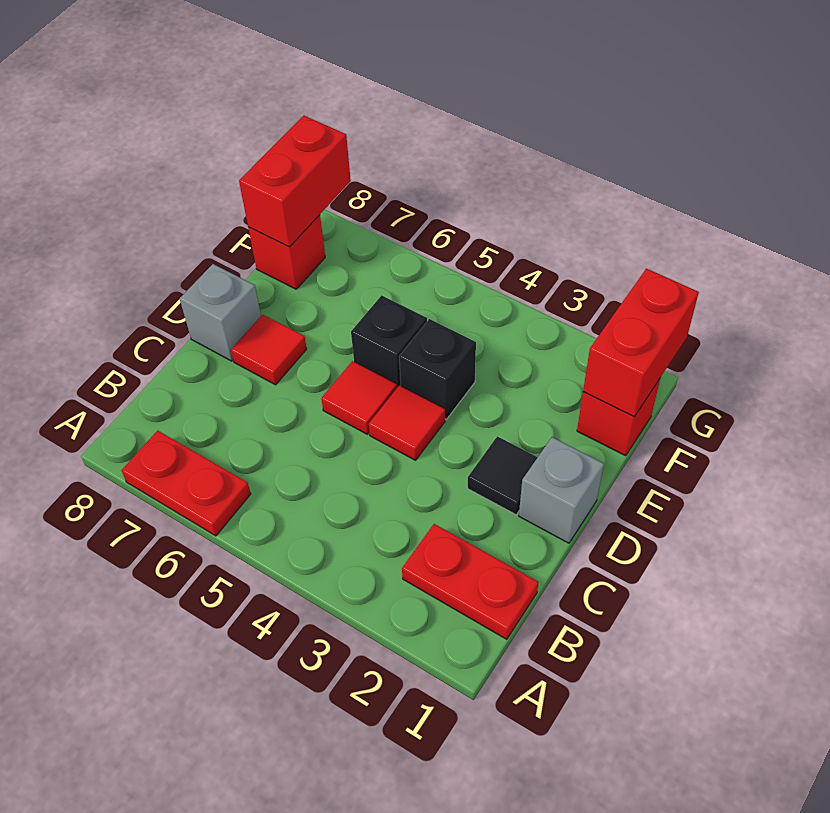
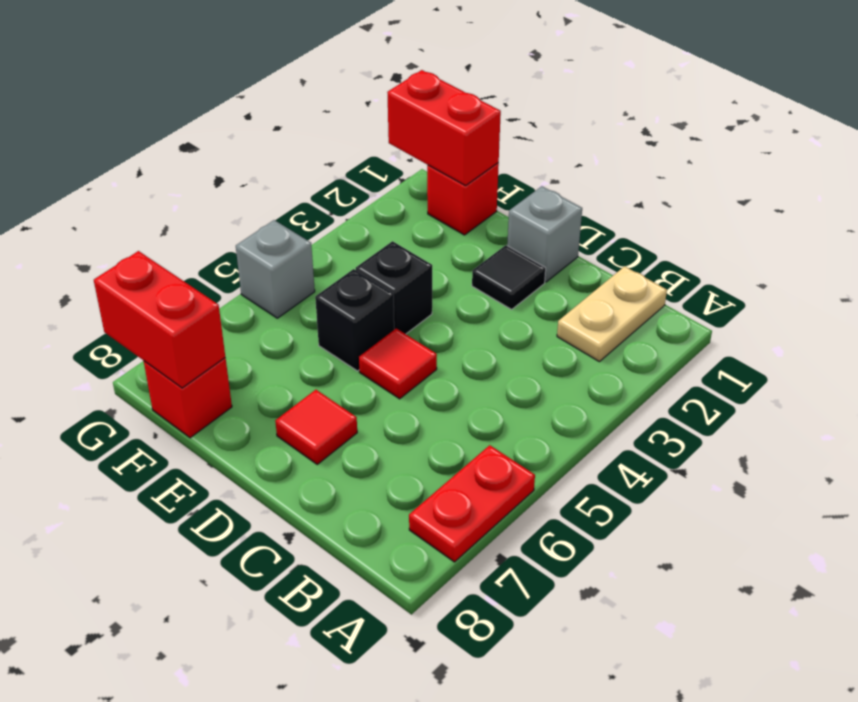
red plate B1:B2 level 1 -> tan plate B1:B2 level 1
red tile D4 level 1 -> none
grey brick D8 level 1 -> grey brick G5 level 1

